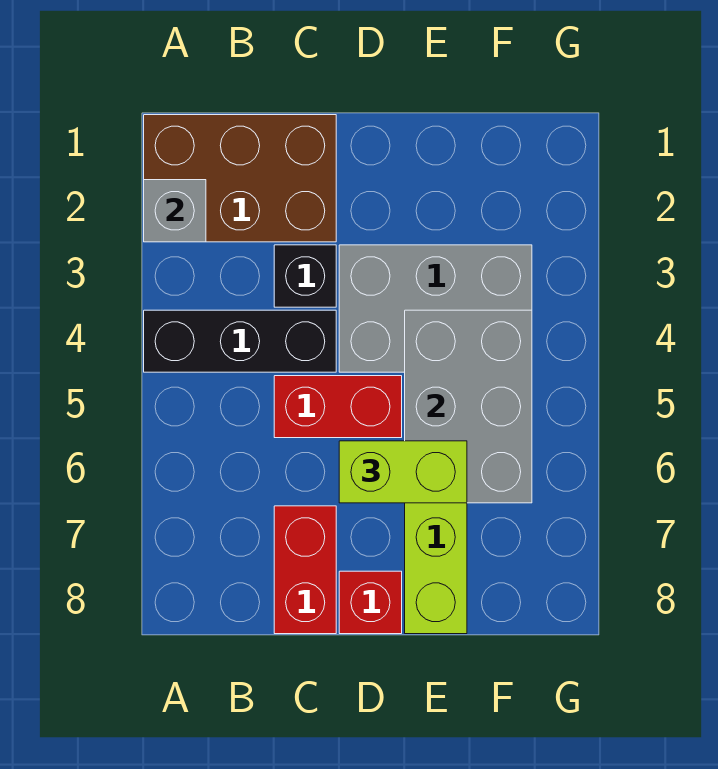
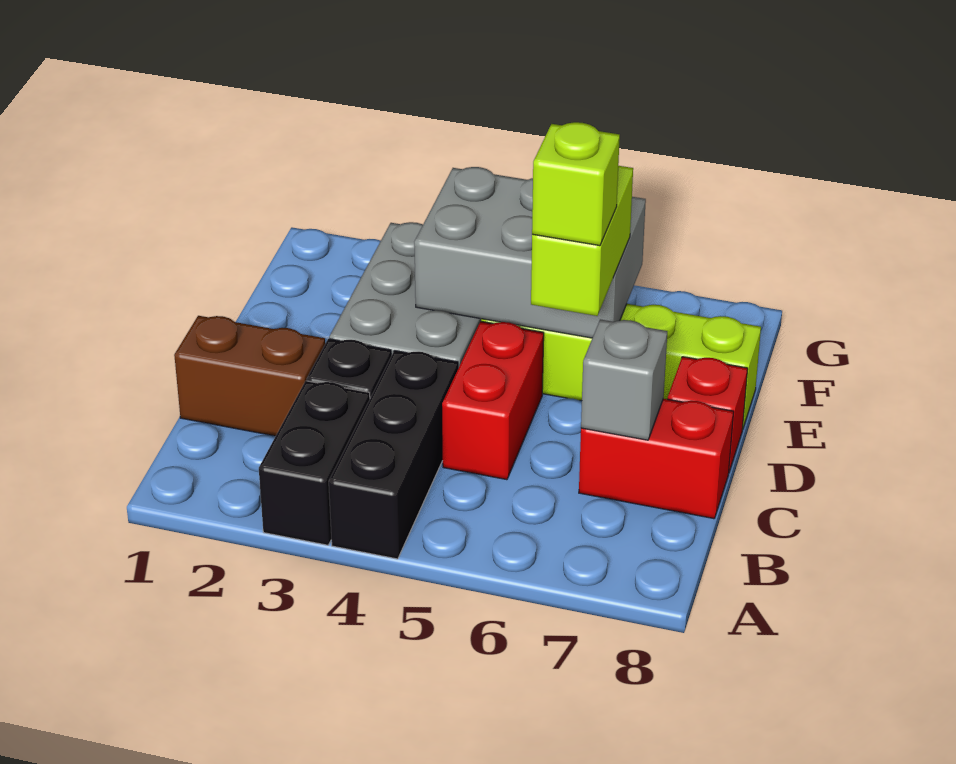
brown brick A1:C2 level 1 -> brown brick C1:C2 level 1
grey brick A2 level 2 -> grey brick C7 level 2
none -> black brick A3:B3 level 1
none -> lime brick D6 level 4

